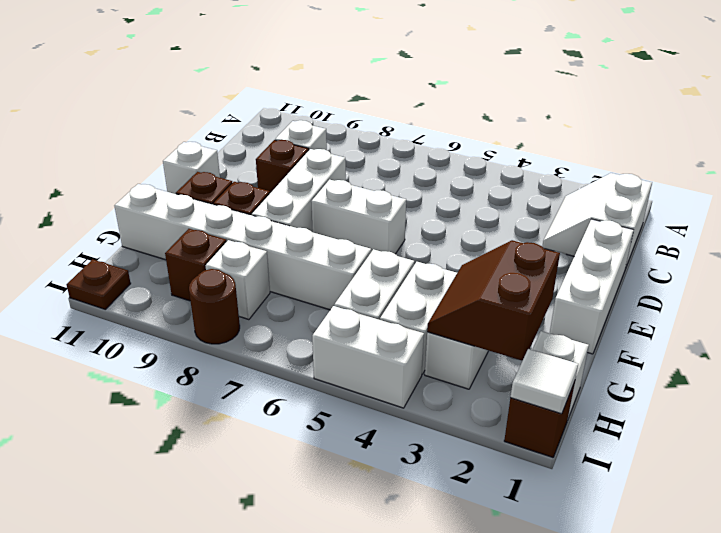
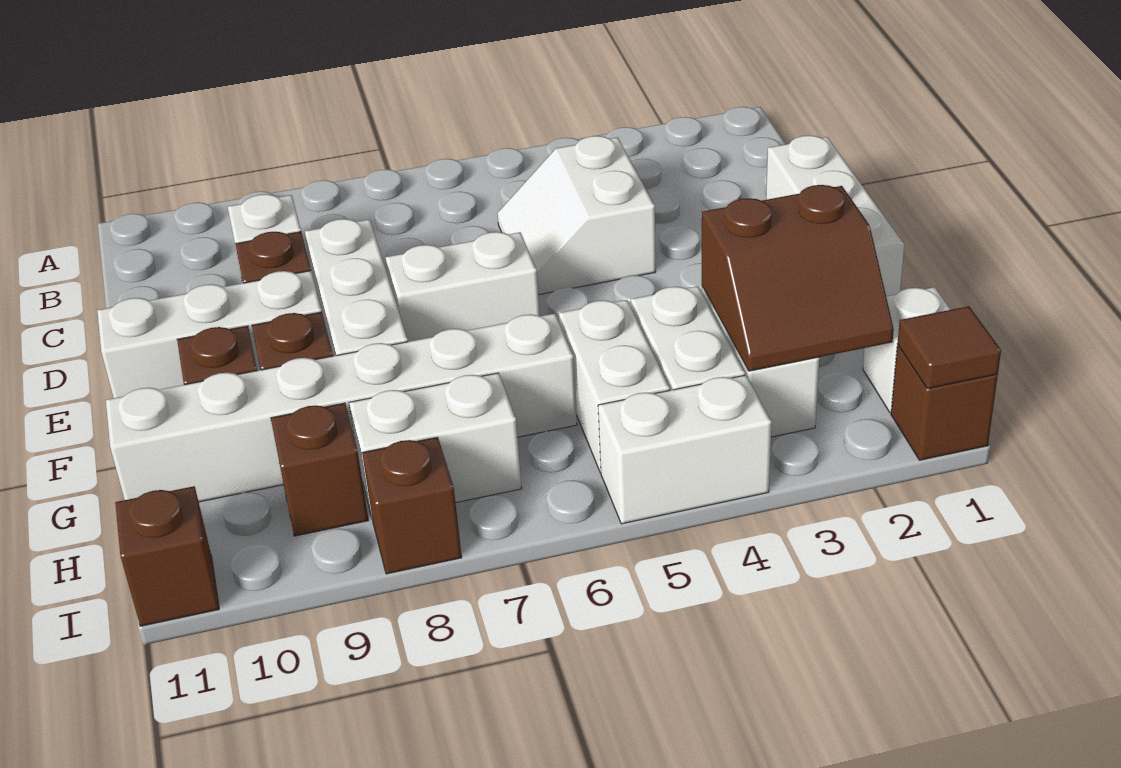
white slope B1:C2 level 1 top 1 -> white slope C4:D5 level 1 top 4
white brick E11 level 1 -> white brick E9:E11 level 1
brown slope G2:H3 level 2 top 2 -> brown slope G2:H3 level 2 top G
white brick H8 level 1 -> white brick H7:H8 level 1
white tile I1 level 2 -> brown tile I1 level 2
brown round brick I8 level 1 -> brown brick I8 level 1
brown plate I11 level 1 -> brown brick I11 level 1

